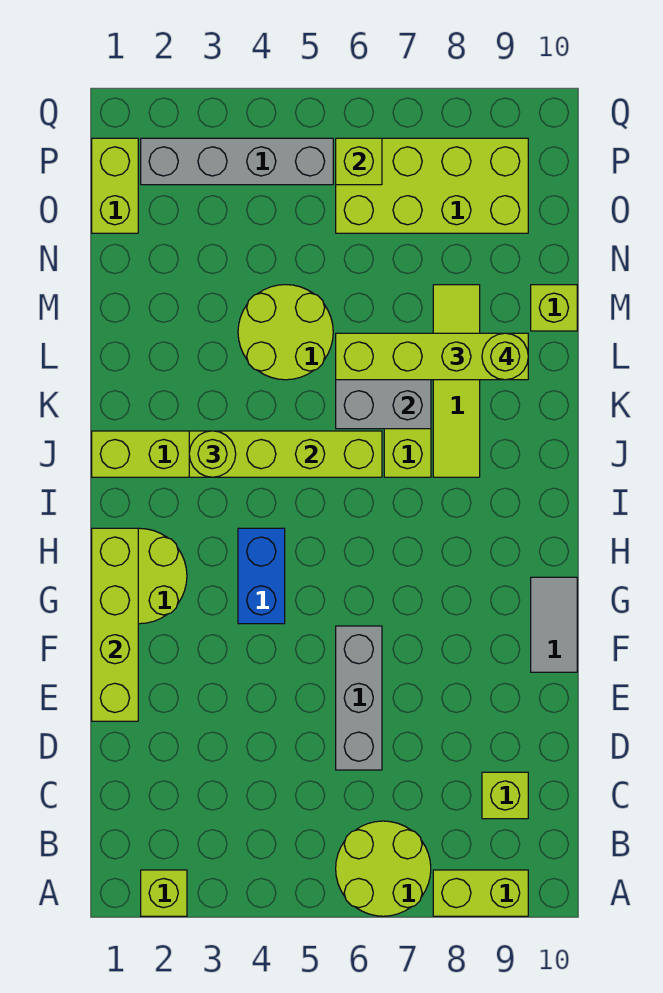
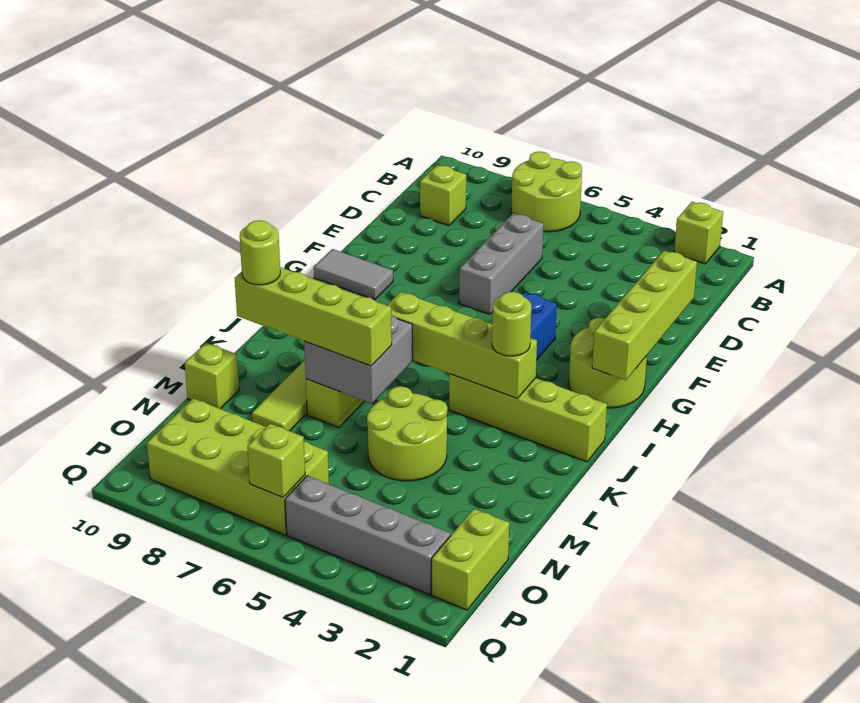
lime brick A8:A9 level 1 -> none
grey tile F10:G10 level 1 -> grey tile G9:G10 level 1

